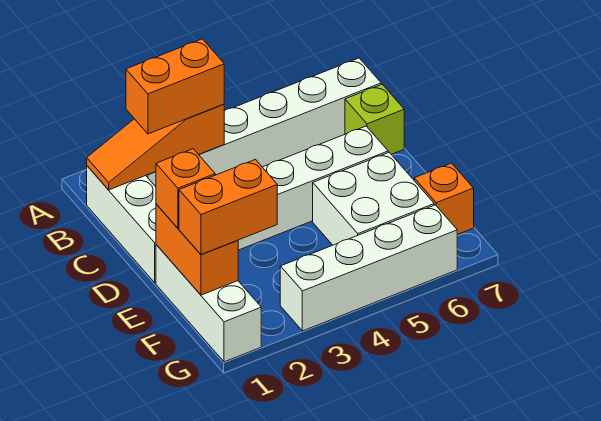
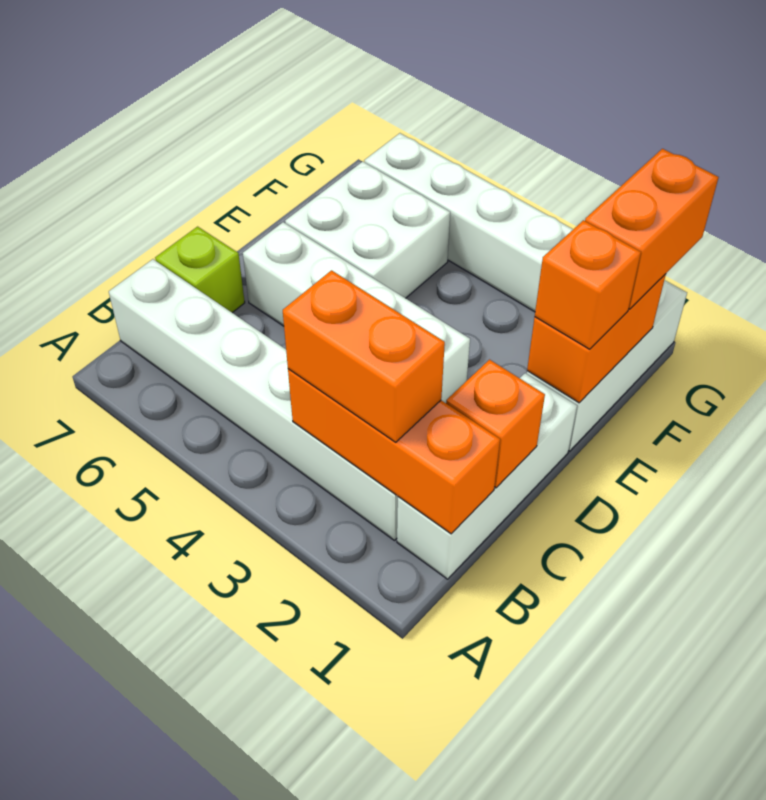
orange slope B1:B3 level 2 top 3 -> orange brick B1:B3 level 2
orange brick F1:F2 level 3 -> orange brick F1:G1 level 3
orange brick F7 level 1 -> orange brick C1 level 2

